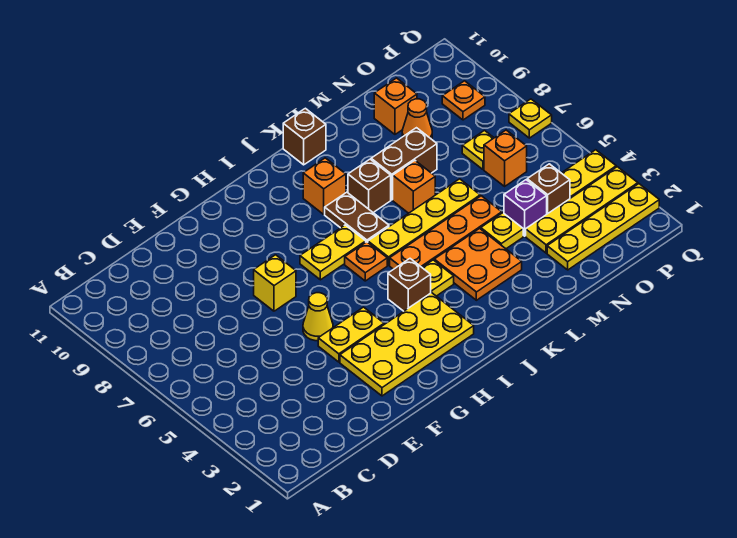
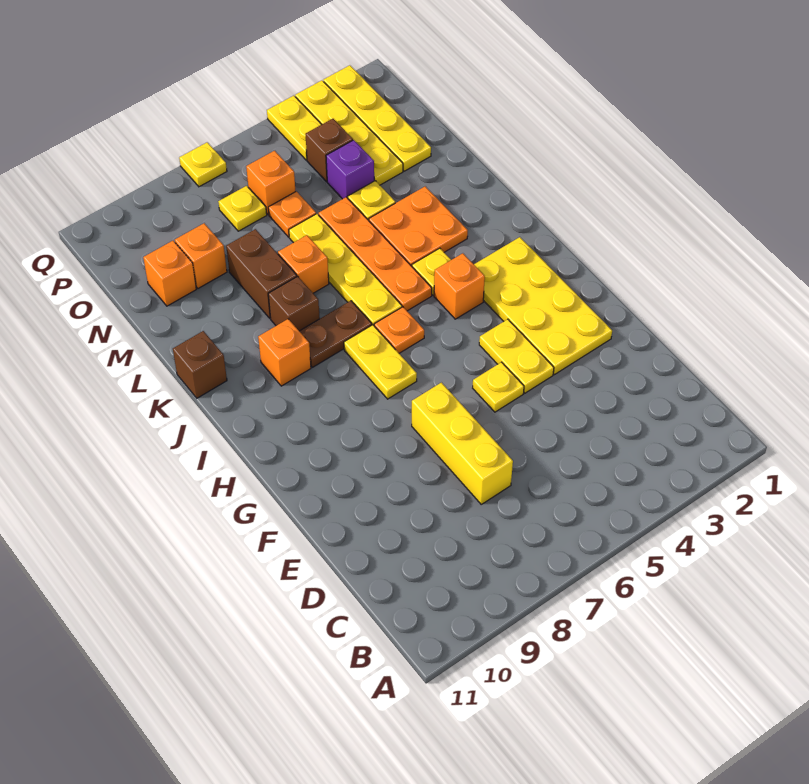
yellow cone F5 level 1 -> yellow plate F5 level 1
yellow brick F7 level 1 -> yellow brick D7:F7 level 1
brown brick I4 level 1 -> orange brick I4 level 1
orange cone N9 level 1 -> orange brick N9 level 1
orange plate P9 level 1 -> orange plate N6 level 1

